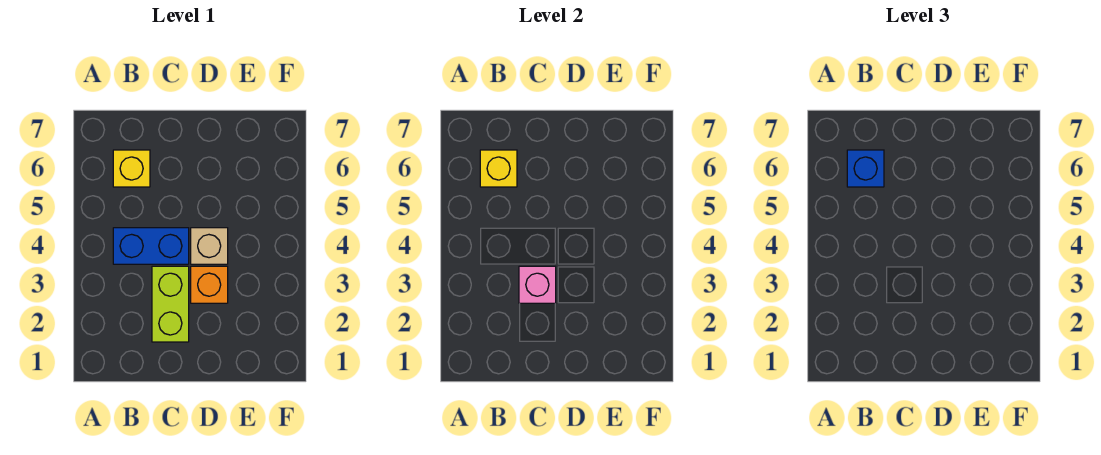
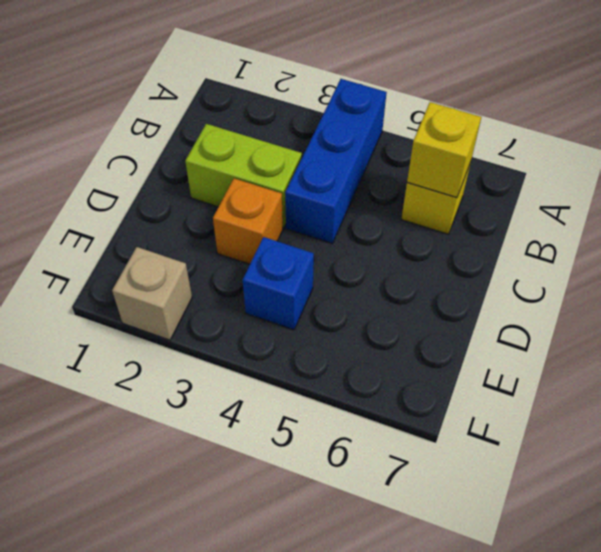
blue brick B4:C4 level 1 -> blue brick A4:C4 level 1
blue brick B6 level 3 -> blue brick E4 level 1
pink brick C3 level 2 -> none
tan brick D4 level 1 -> tan brick F2 level 1

